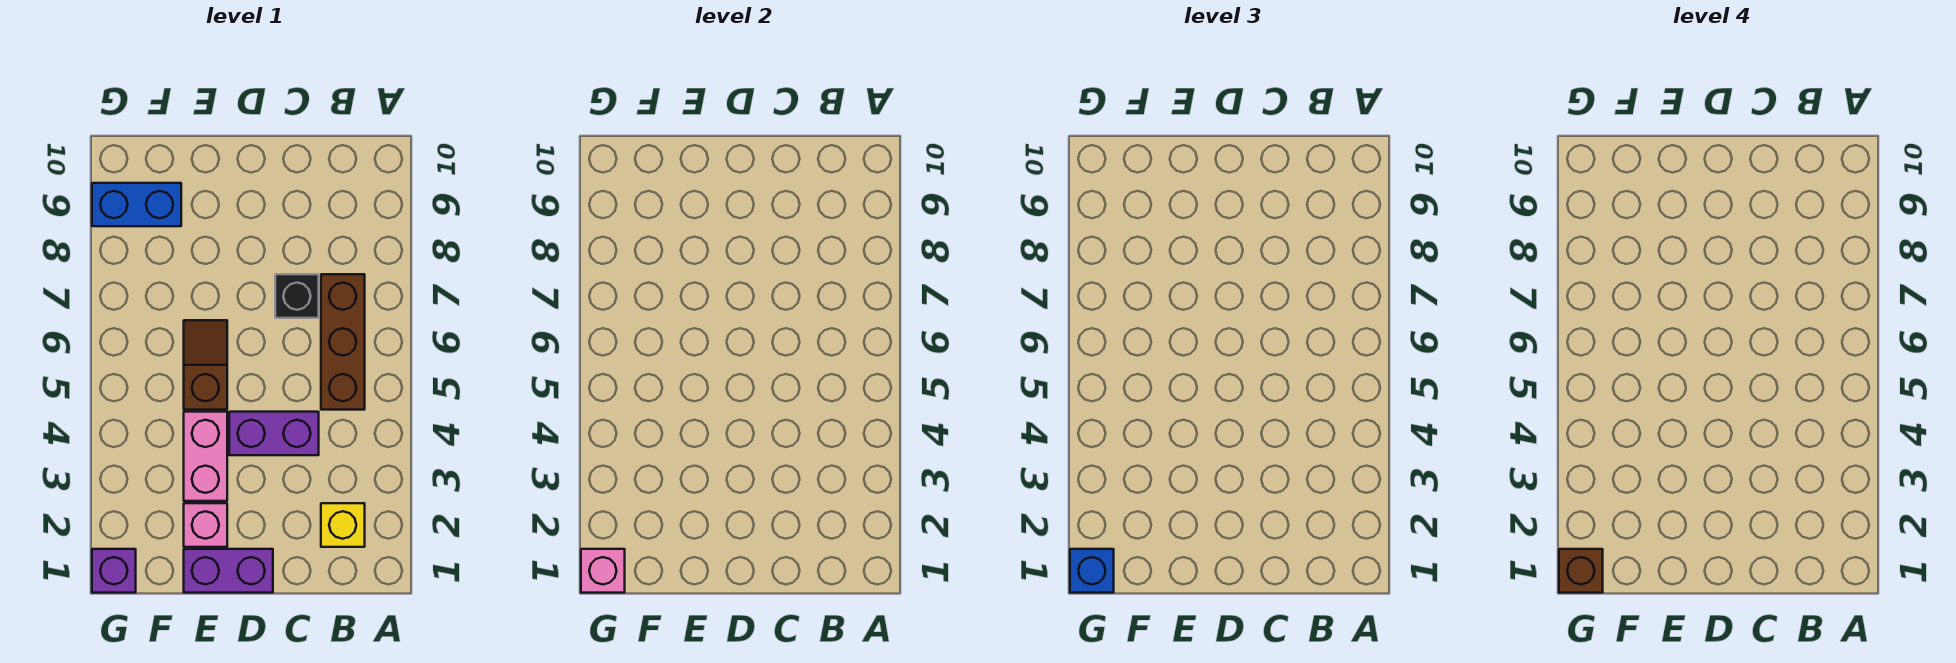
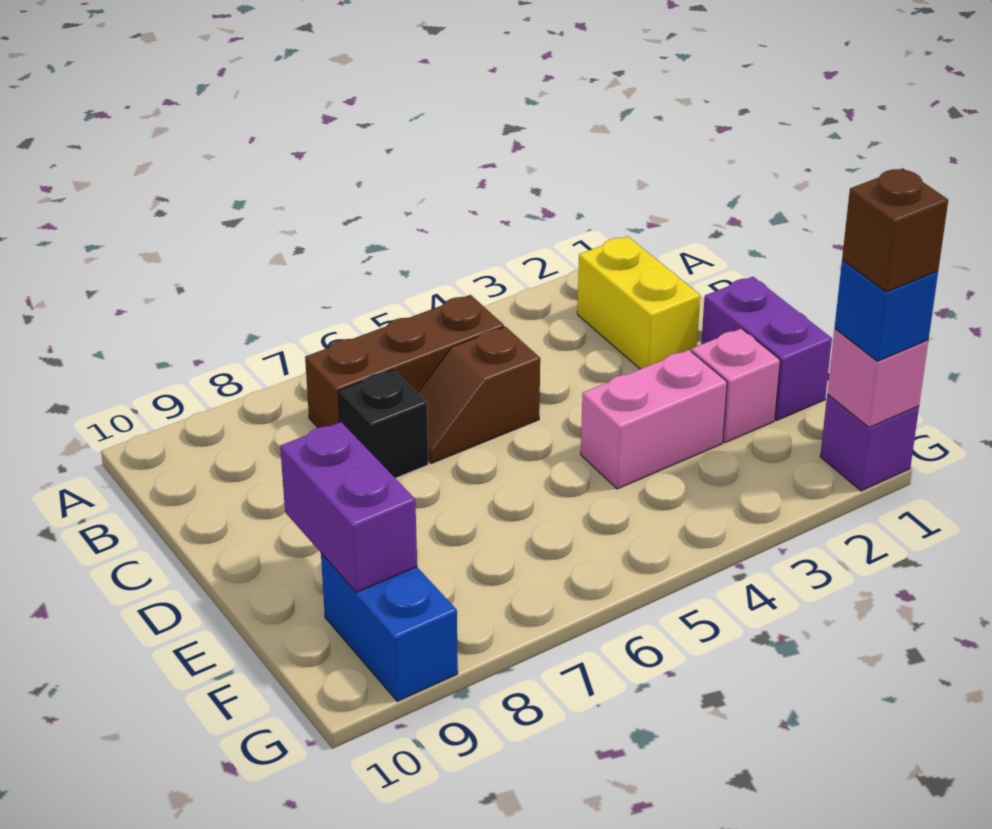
yellow brick B2 level 1 -> yellow brick B2:C2 level 1
purple brick C4:D4 level 1 -> purple brick E9:F9 level 2
brown slope E5:E6 level 1 top 5 -> brown slope C5:C6 level 1 top 5

